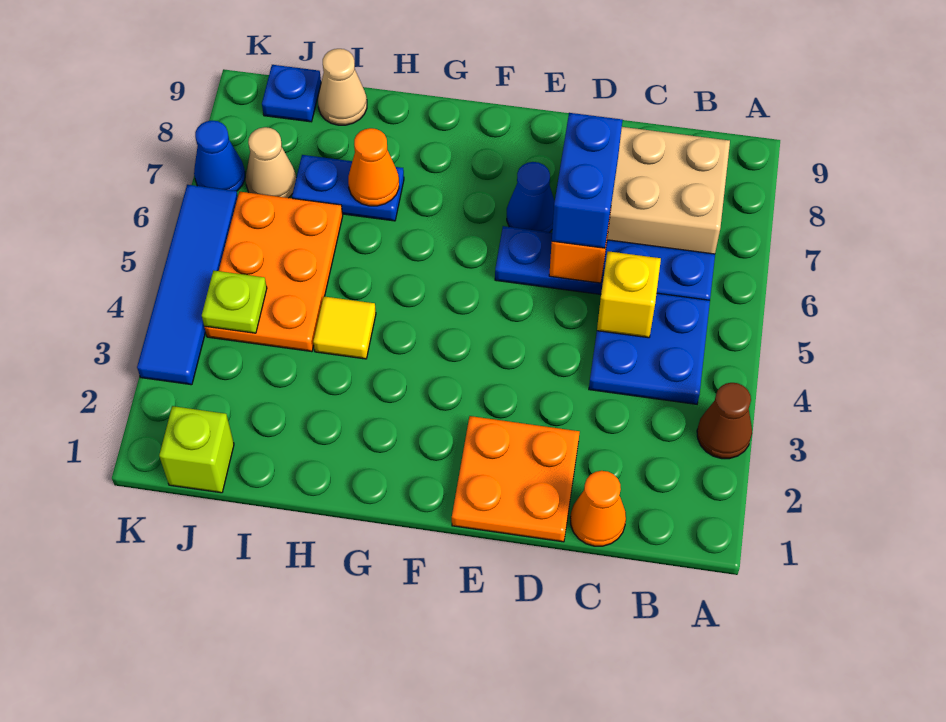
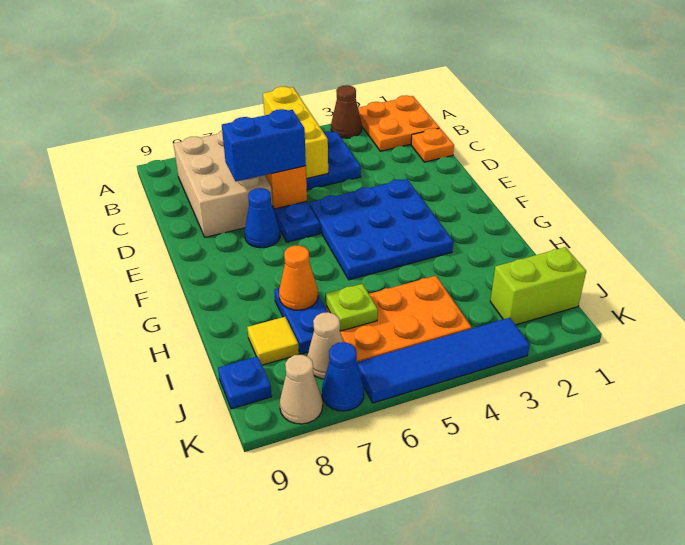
orange cone C1 level 1 -> orange plate C1 level 1
yellow brick C5 level 2 -> yellow brick A5:C5 level 2
orange plate D1:E2 level 1 -> orange plate A1:B2 level 1
none -> blue plate E3:G5 level 1
yellow tile H4 level 1 -> yellow tile I8 level 1
tan cone I9 level 1 -> tan cone K8 level 1
lime brick J1 level 1 -> lime brick J1:J2 level 1
lime plate J4 level 2 -> lime plate I6 level 2

